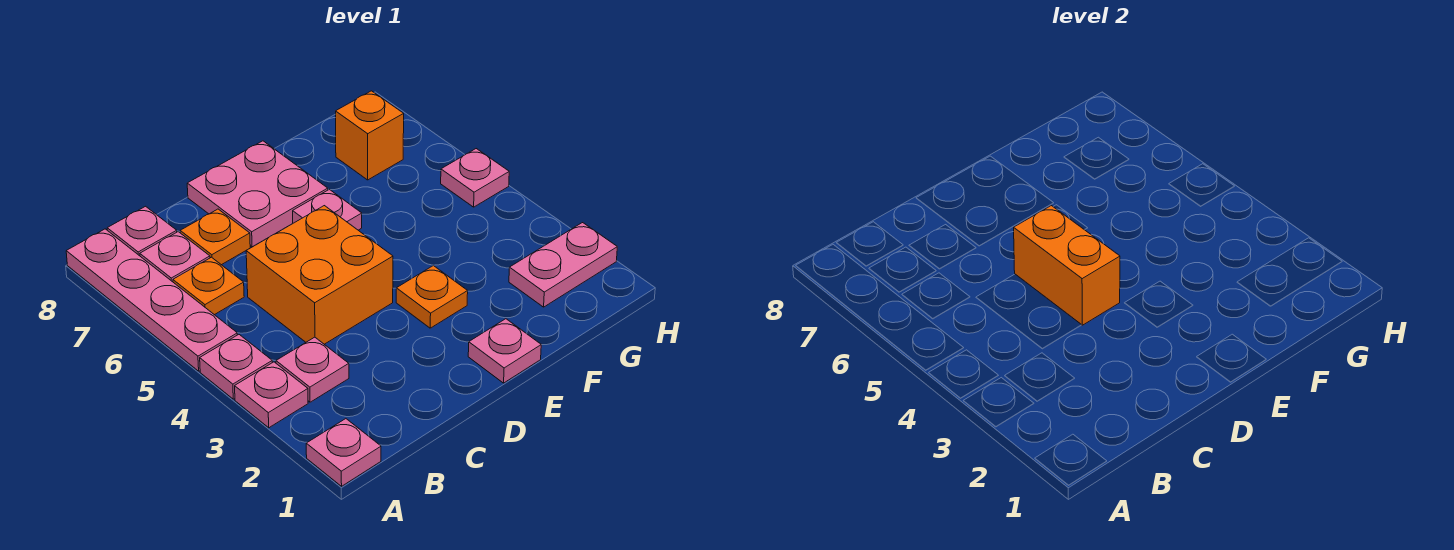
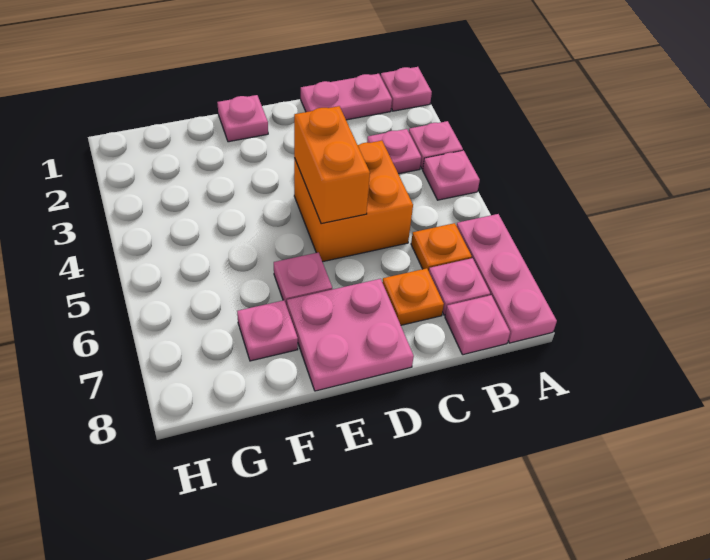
pink plate A5:A8 level 1 -> pink plate A6:A8 level 1
orange plate E3 level 1 -> none
pink plate G2:H2 level 1 -> pink plate B1:C1 level 1
orange brick G7 level 1 -> none
pink plate H5 level 1 -> pink plate F7 level 1

